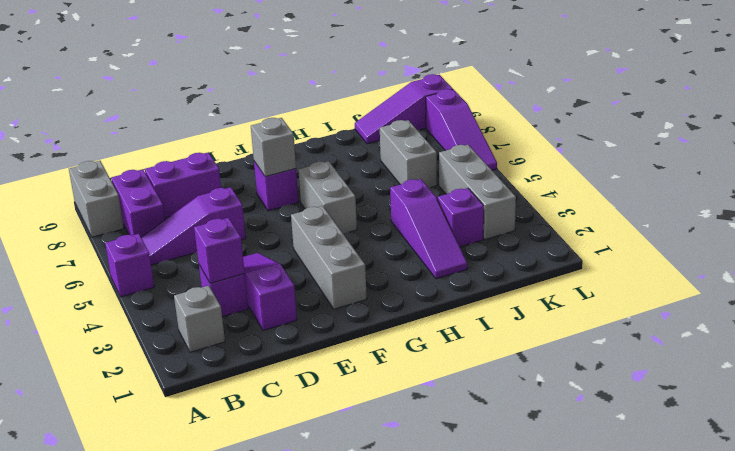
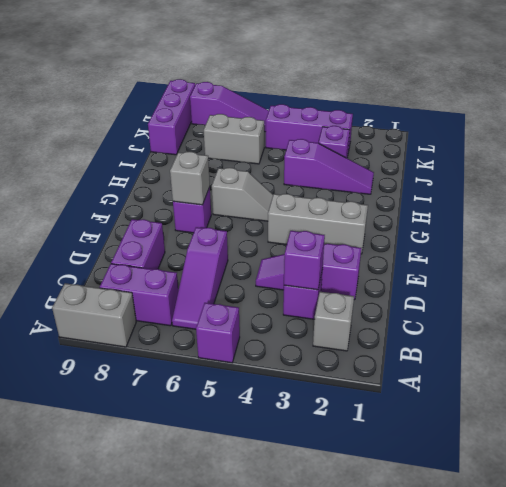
grey brick G5:G6 level 1 -> grey slope G5:G6 level 1 top 6
purple slope J9:L9 level 1 top L -> purple brick J9:L9 level 1
grey brick K3:K5 level 1 -> purple brick K3:K5 level 1

